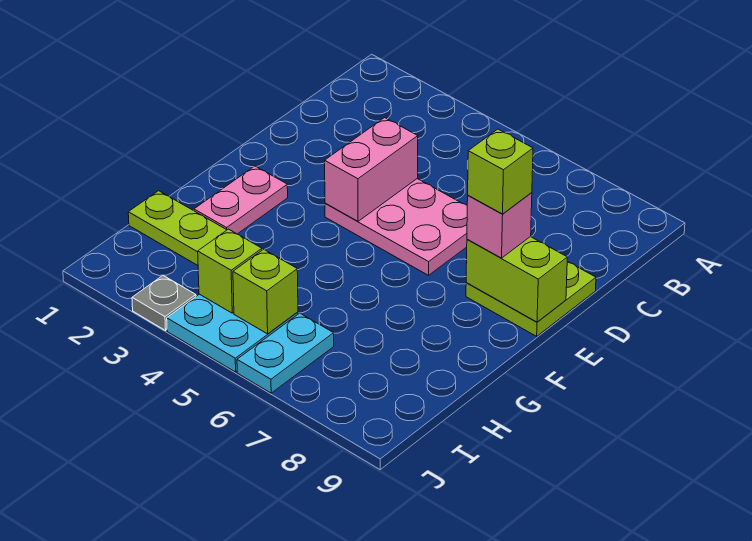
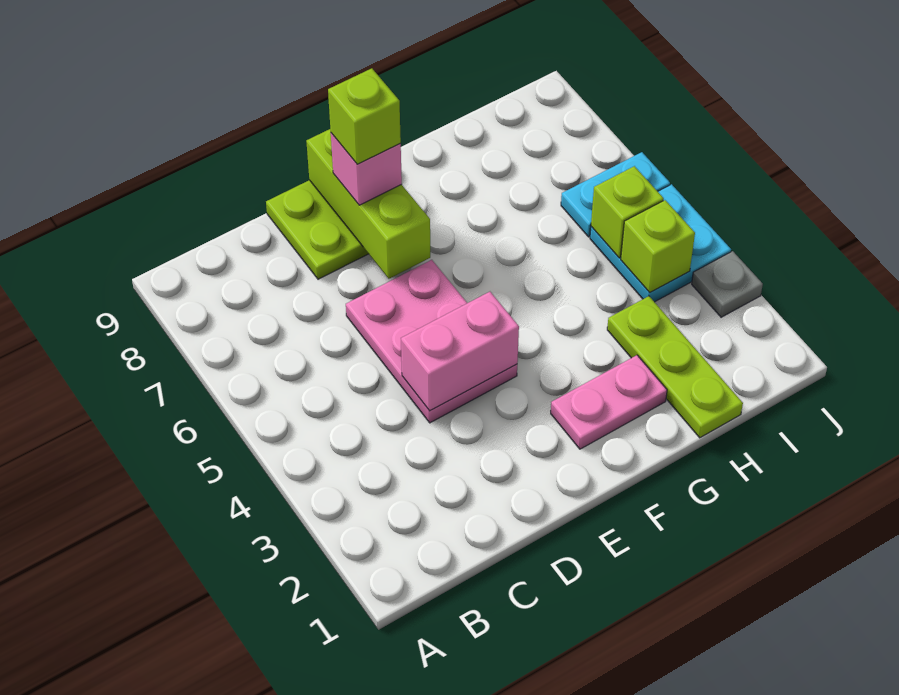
lime brick E8:E9 level 2 -> lime brick E7:E9 level 2

